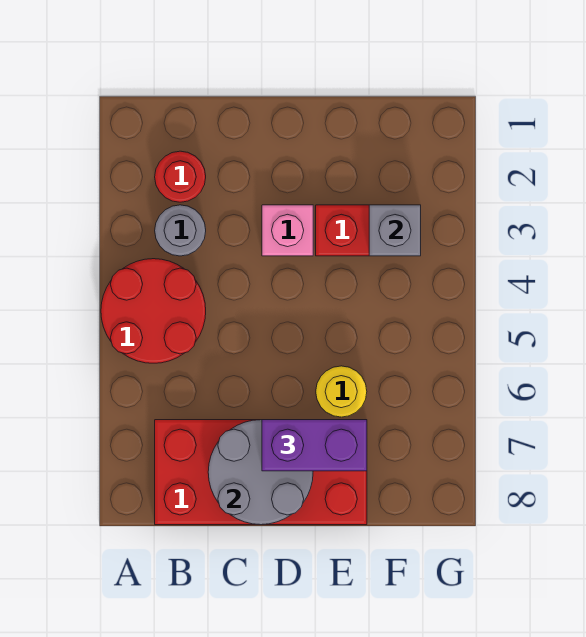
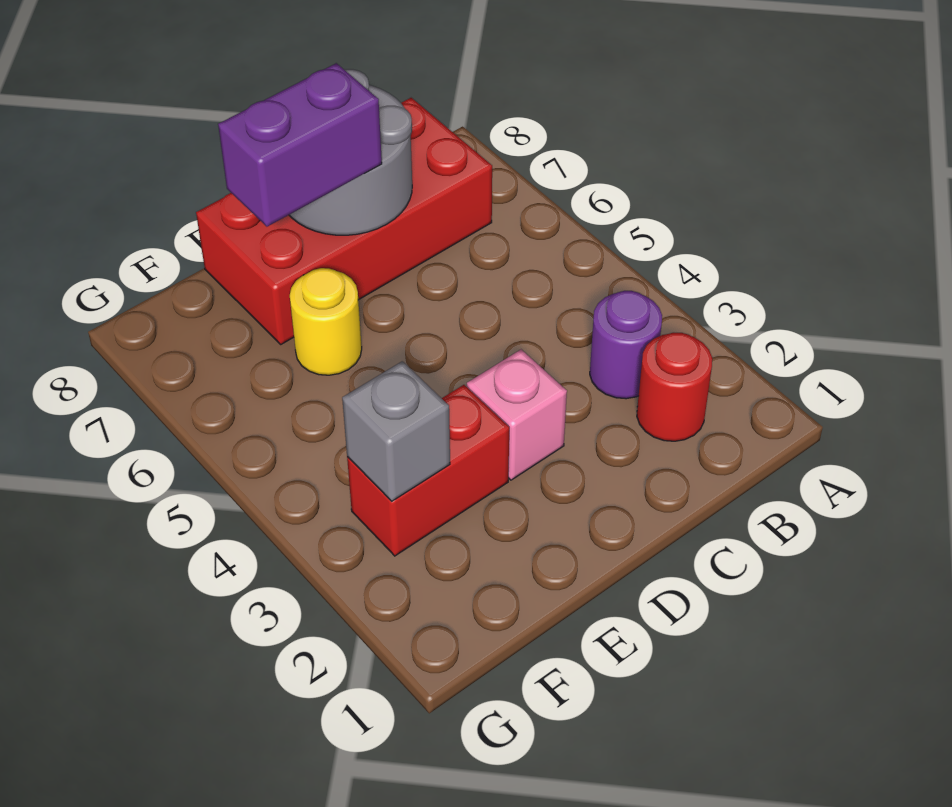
red round brick A4:B5 level 1 -> none
grey round brick B3 level 1 -> purple round brick B3 level 1

